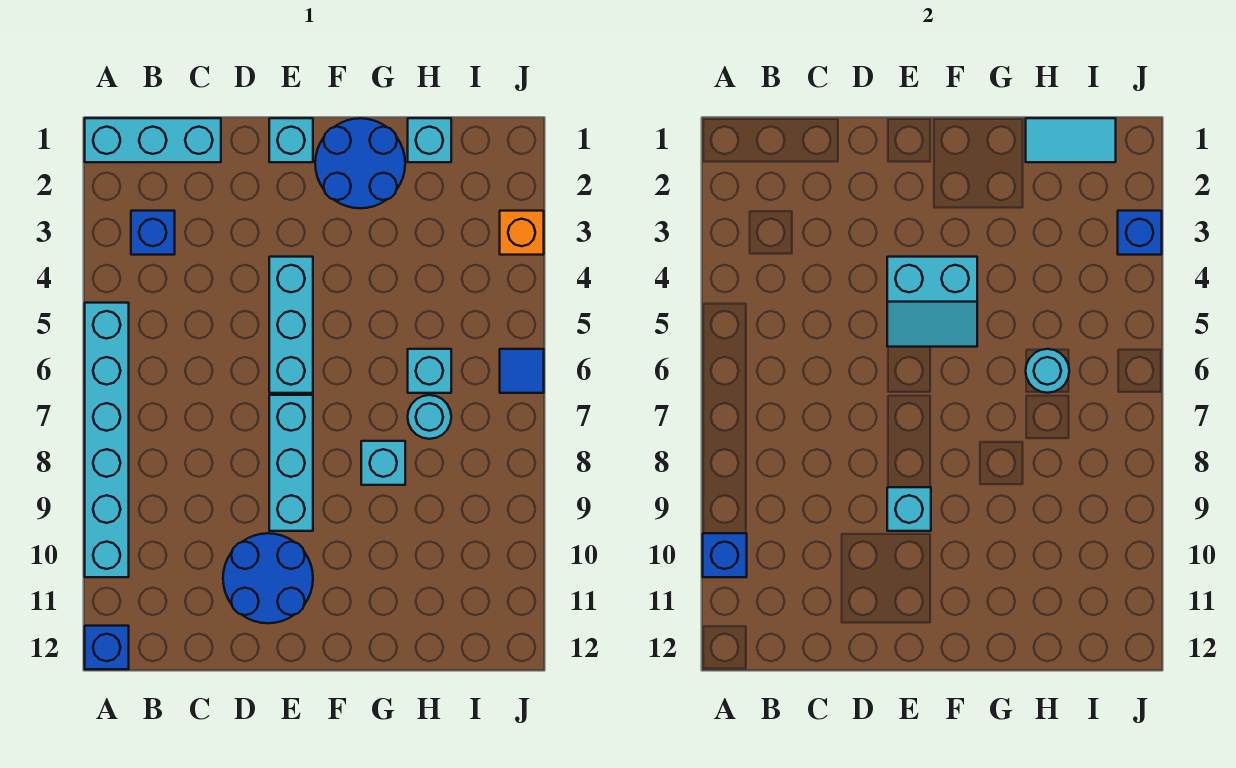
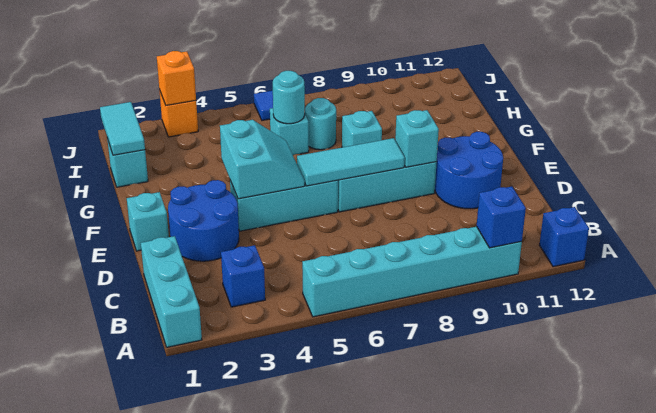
none -> cyan tile E6:E8 level 2
blue round brick F1:G2 level 1 -> blue round brick D2:E3 level 1
blue brick J3 level 2 -> orange brick J3 level 2

